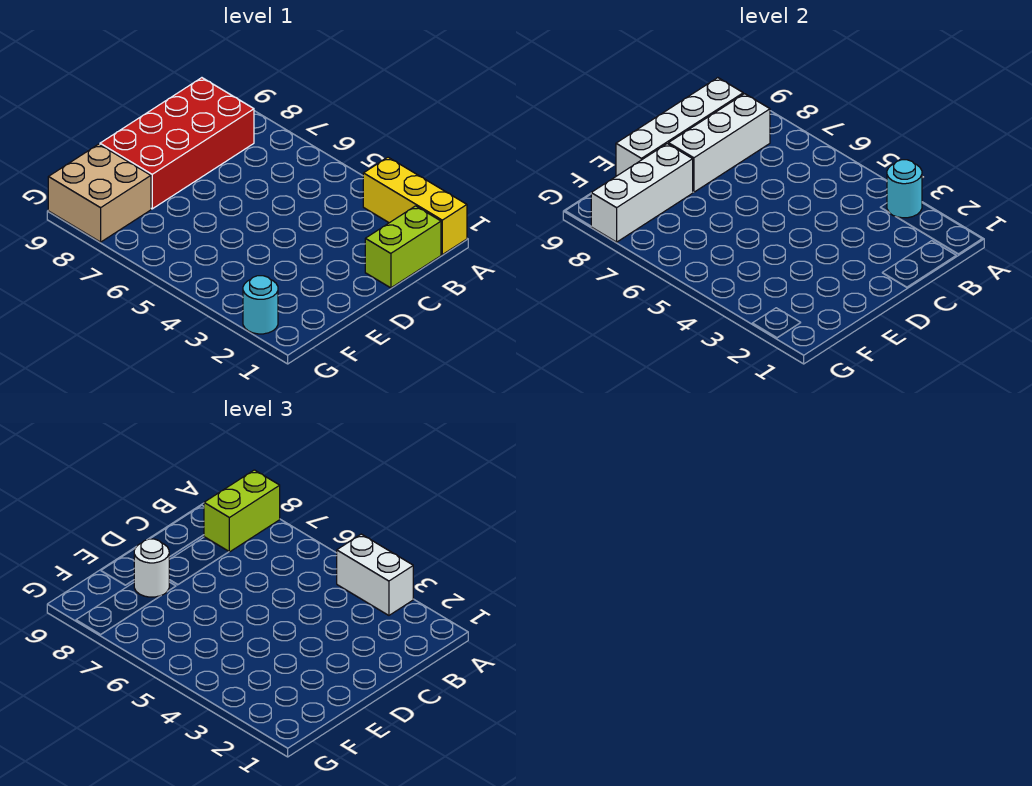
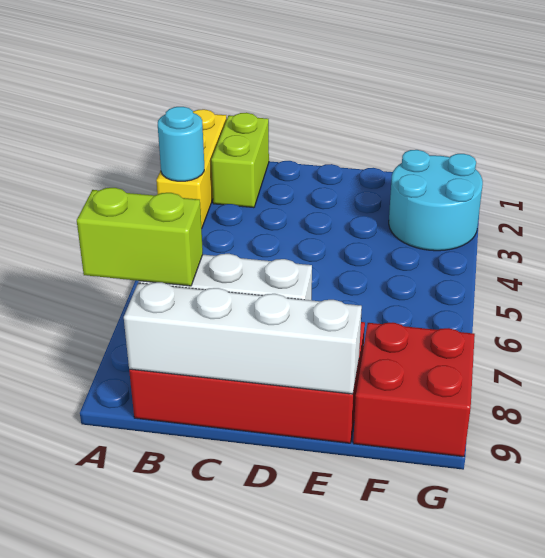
white brick A3:A4 level 3 -> none
lime brick B1:C1 level 1 -> lime brick B1:B2 level 1
white brick E8:G8 level 2 -> none
white round brick E8 level 3 -> none
tan brick F8:G9 level 1 -> red brick F8:G9 level 1
cyan round brick G2 level 1 -> cyan round brick F2:G3 level 1

